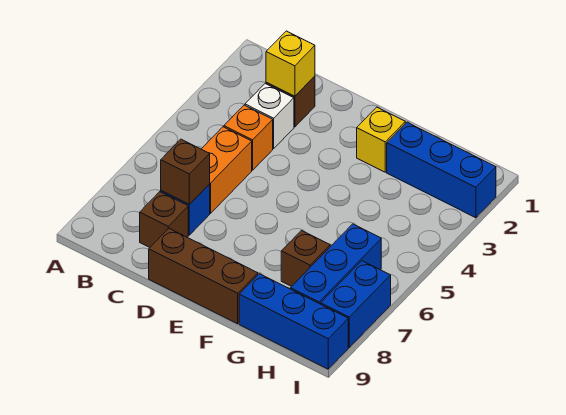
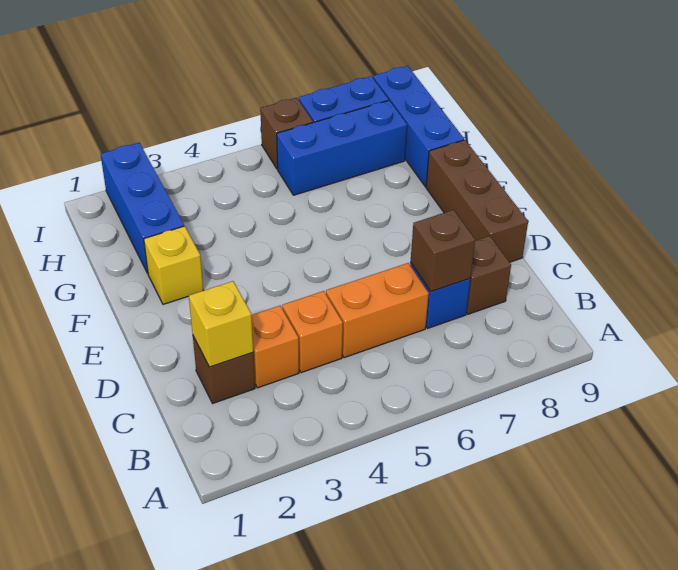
white brick C3 level 1 -> orange brick C3 level 1
brown brick G7 level 1 -> brown brick I6 level 1

